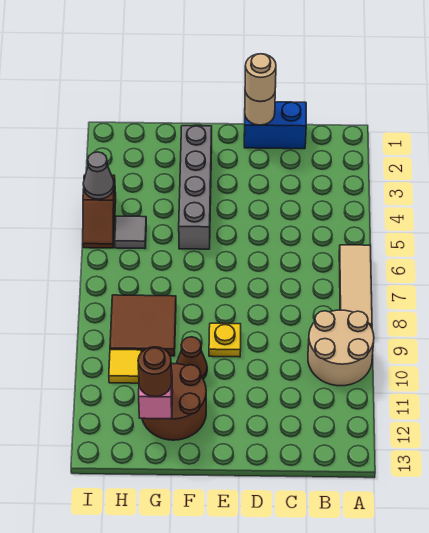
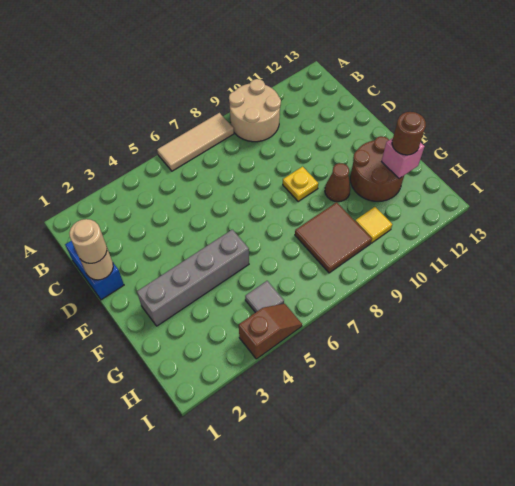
grey cone I4 level 2 -> none

